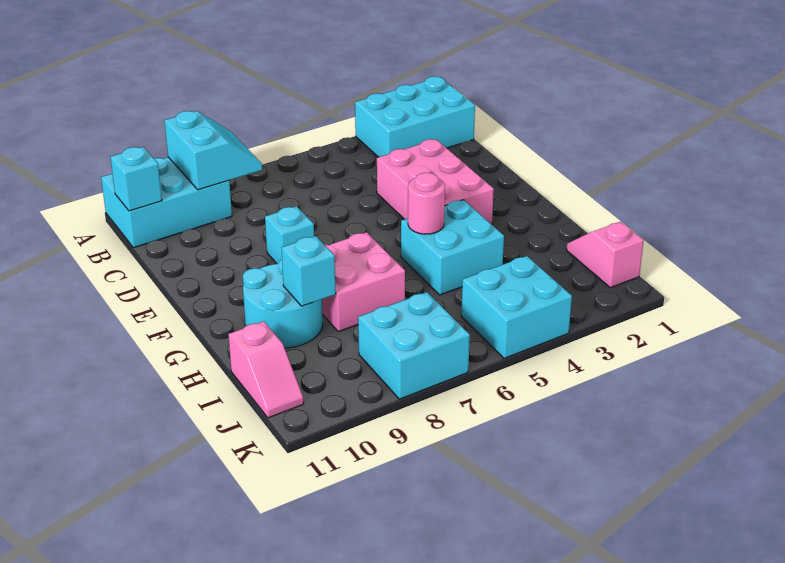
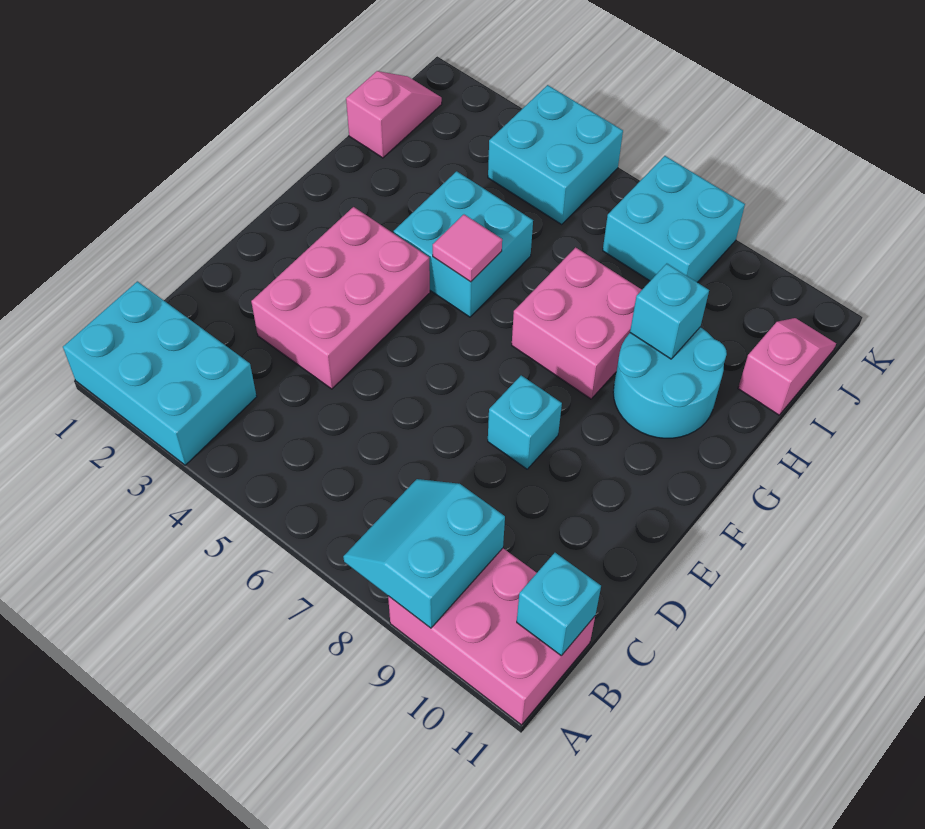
cyan brick A9:B11 level 1 -> pink brick A9:B11 level 1
pink round brick G5 level 2 -> pink tile G5 level 2
pink slope I1:J1 level 1 top J -> pink slope I1:J1 level 1 top I

